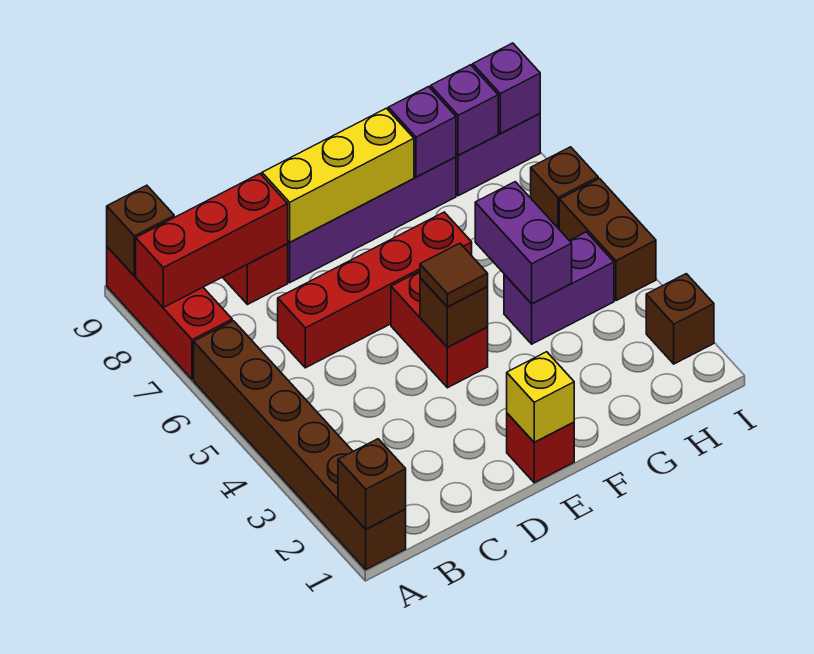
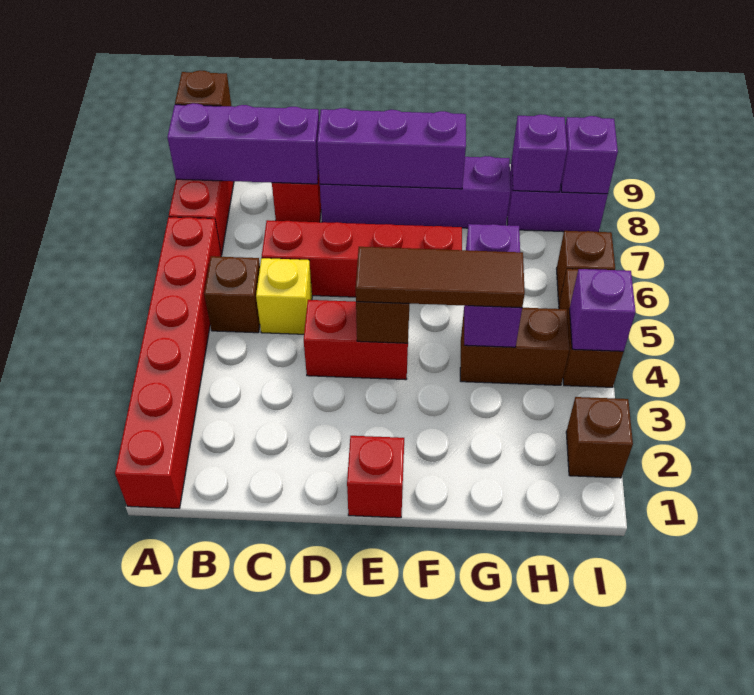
brown brick A1:A6 level 1 -> red brick A1:A6 level 1
brown brick A1 level 2 -> brown brick B5 level 1
red brick A8:C8 level 2 -> purple brick A8:C8 level 2
yellow brick D8:F8 level 2 -> purple brick D8:F8 level 2
yellow brick E1 level 2 -> yellow brick C5 level 1
red brick E4:E5 level 1 -> red brick D4:E4 level 1
brown tile E4 level 3 -> brown tile E4:G4 level 3
purple brick G4:H4 level 1 -> brown brick G4:H4 level 1
purple brick G8 level 2 -> purple brick I4 level 2

